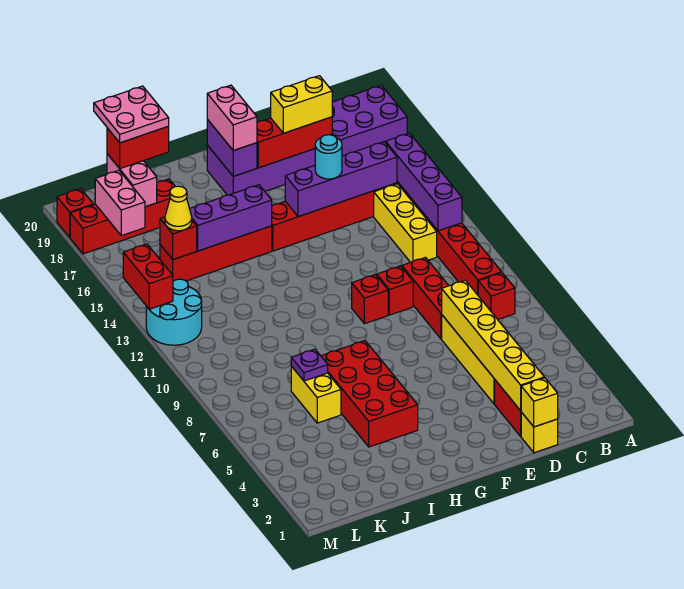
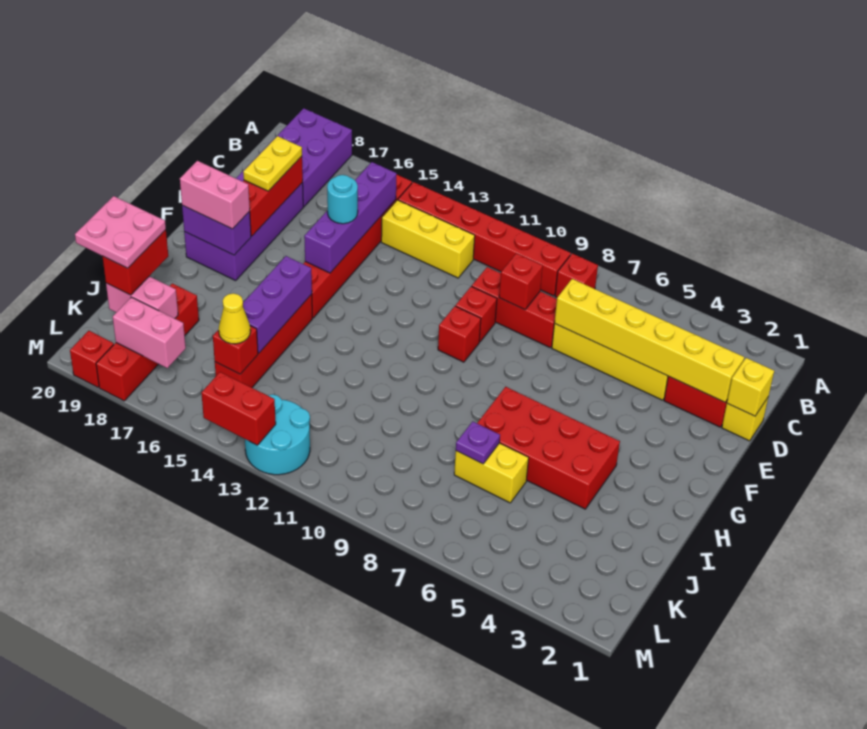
purple brick B12:B15 level 2 -> none
none -> red brick D9 level 2
yellow brick D18:E18 level 3 -> yellow plate D18:E18 level 3

